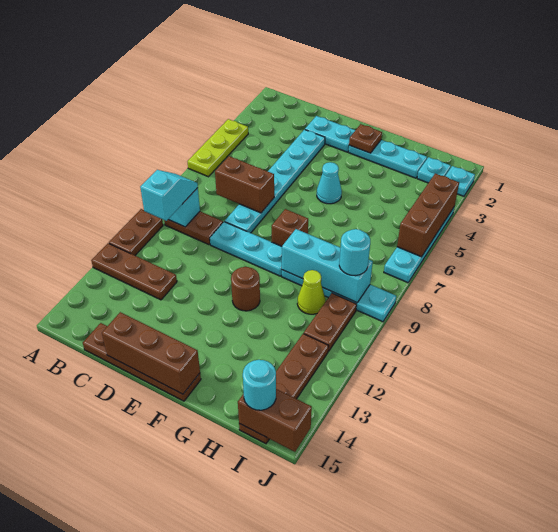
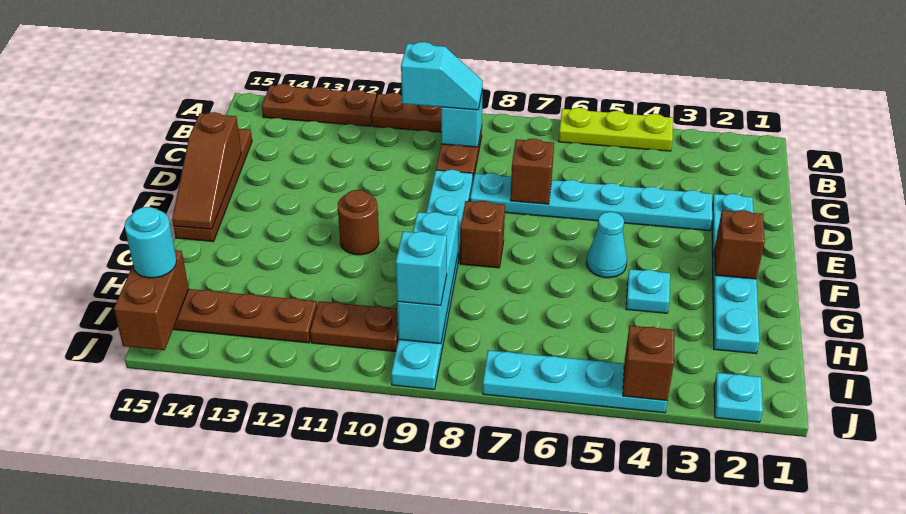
brown plate A12:C12 level 1 -> brown plate A12:A14 level 1
brown brick C7:D7 level 2 -> brown brick D7 level 2
brown brick D15:F15 level 2 -> brown slope D15:F15 level 2 top D
brown plate F2 level 2 -> brown brick F2 level 2
lime cone H10 level 1 -> none
cyan plate I2 level 1 -> cyan plate G4 level 1
cyan round brick I9 level 3 -> cyan brick I9 level 3
brown brick J4:J6 level 2 -> brown brick J4 level 2

